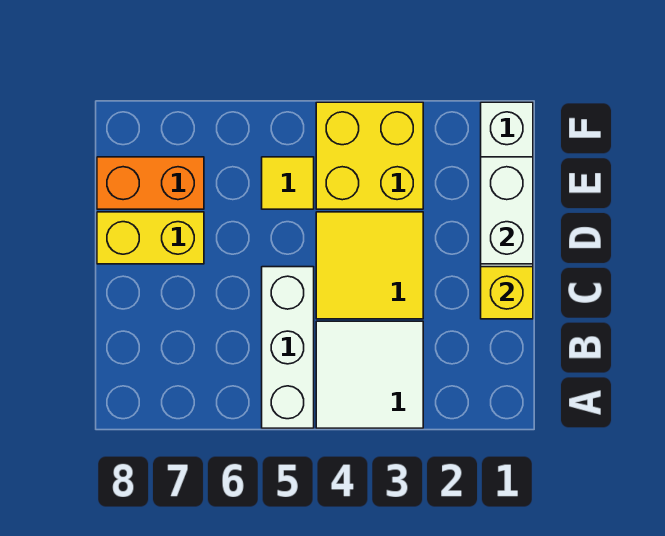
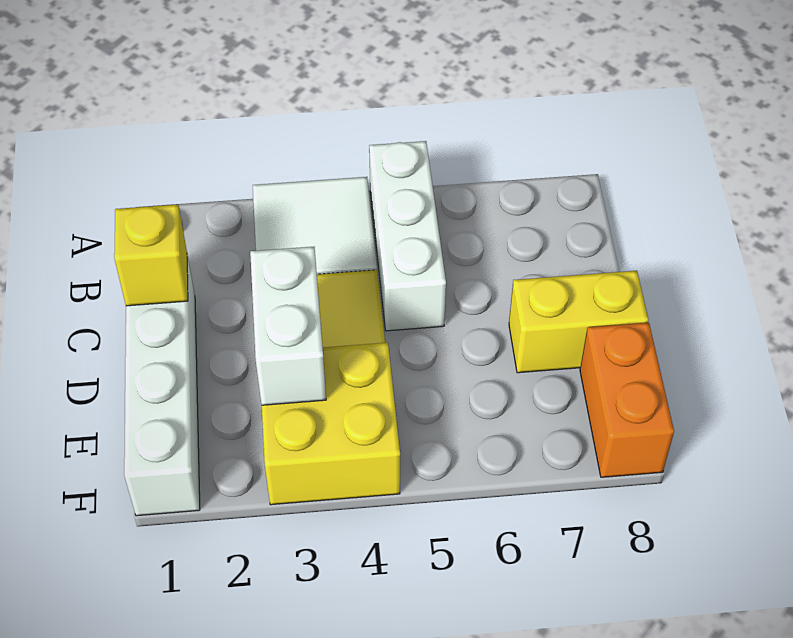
white brick D1:E1 level 2 -> white brick D3:E3 level 2
yellow tile E5 level 1 -> none
orange brick E7:E8 level 1 -> orange brick E8:F8 level 1

